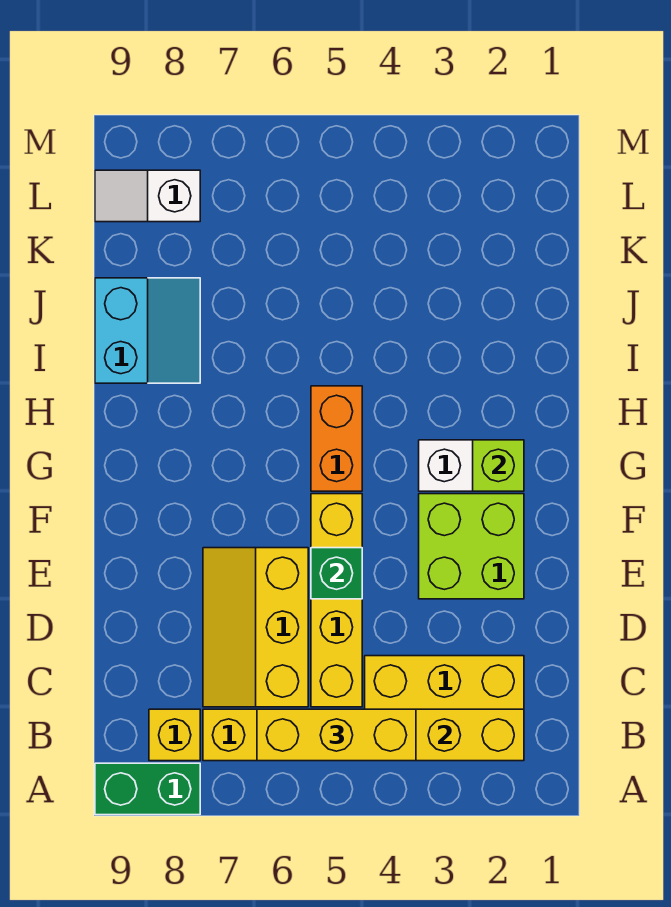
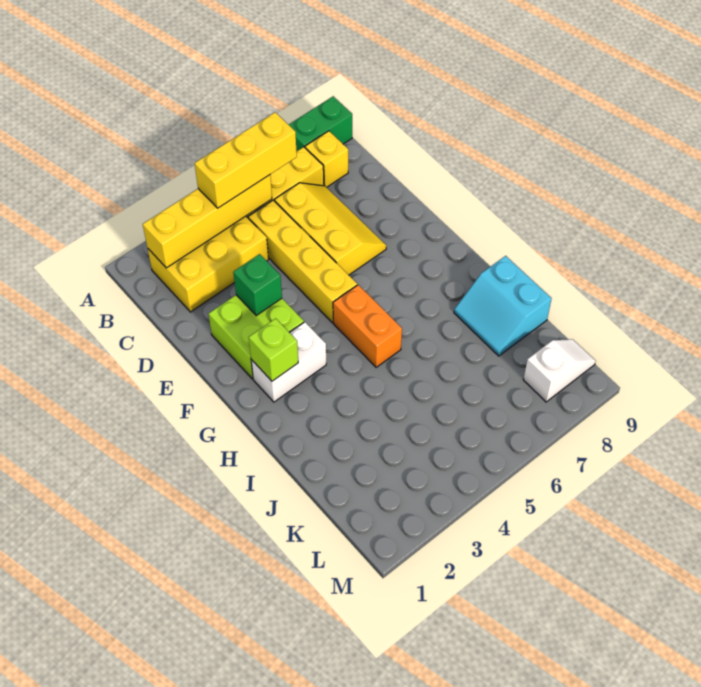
green brick E5 level 2 -> green brick E3 level 2

